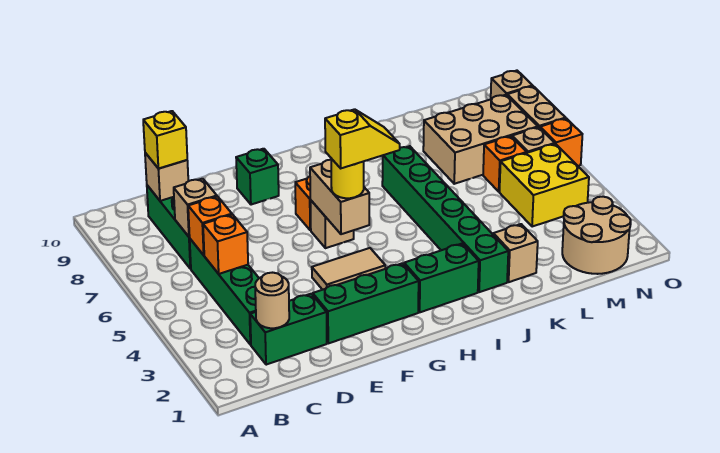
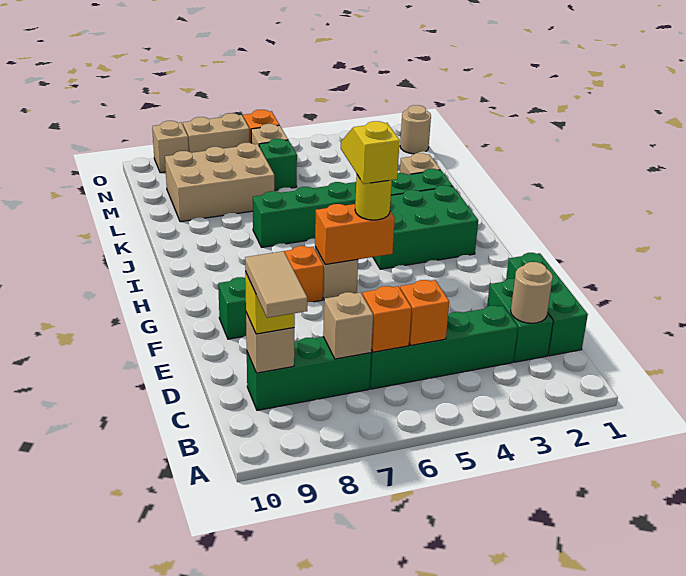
green brick E2:G2 level 1 -> green brick C1:E1 level 1
tan tile F4:G4 level 1 -> tan tile B9:C9 level 4
tan brick G5:G6 level 2 -> orange brick G5:G6 level 2
green brick H2:I2 level 1 -> green brick H2:I4 level 1
tan brick L7:N8 level 1 -> tan brick L7:M9 level 1
tan round brick M1:N2 level 1 -> tan round brick N1 level 1
yellow brick M4:N5 level 1 -> none
orange brick M6 level 1 -> green brick M6 level 1

